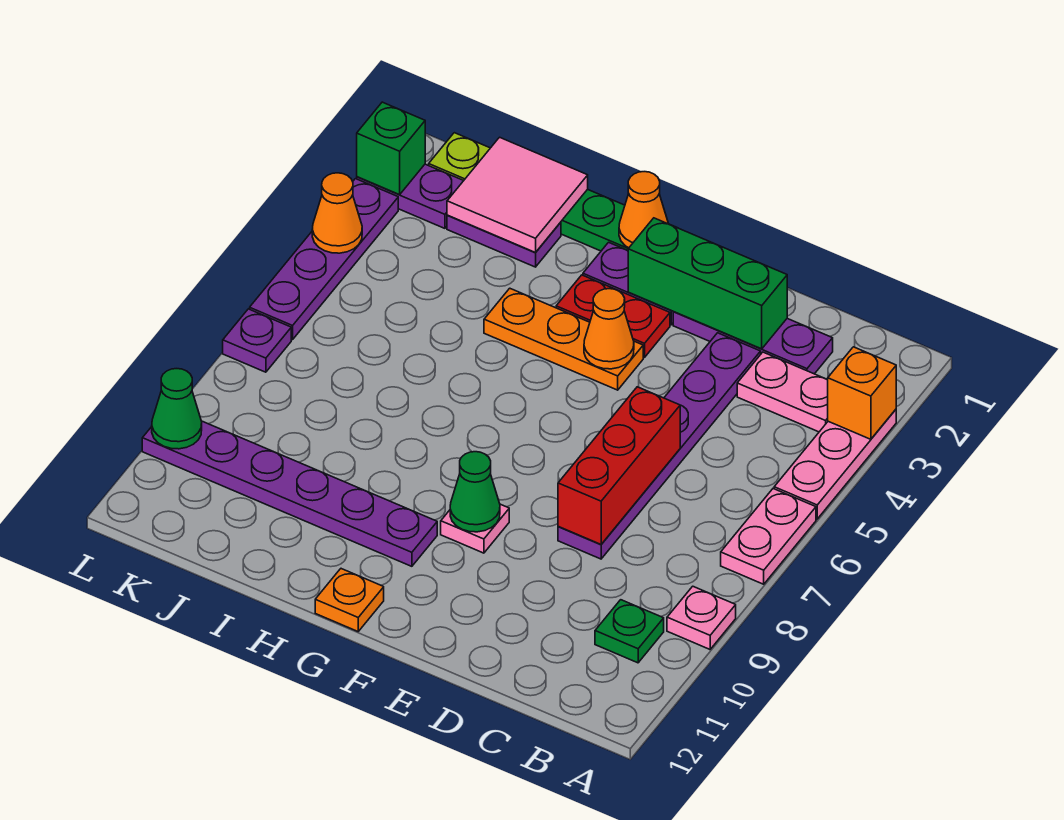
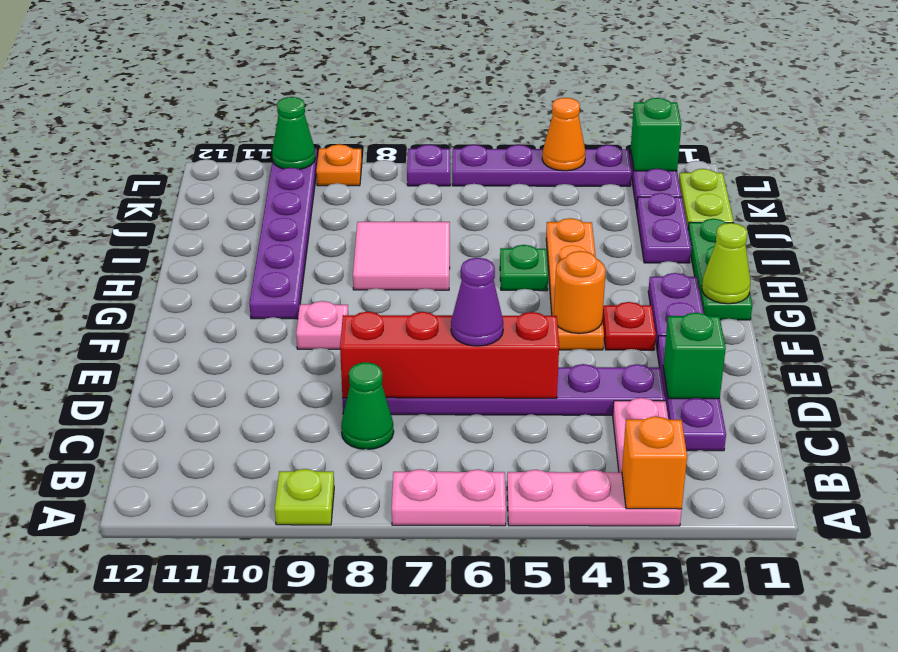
pink plate A9 level 1 -> lime plate A9 level 1
green plate B10 level 1 -> green plate H5 level 1
green brick D2:F2 level 2 -> green brick D2 level 2
red brick D6:D8 level 2 -> red brick D5:D8 level 2
none -> purple cone D6 level 3
red plate F3:G3 level 1 -> red plate F3 level 1
orange plate F4:H4 level 1 -> orange plate F4:I4 level 1
orange cone F4 level 2 -> orange round brick F4 level 2
green cone F9 level 2 -> green cone C8 level 1
orange cone G1 level 2 -> lime cone G1 level 2
orange plate G12 level 1 -> orange plate L9 level 1
pink tile I1:J2 level 2 -> pink tile H7:I8 level 1

